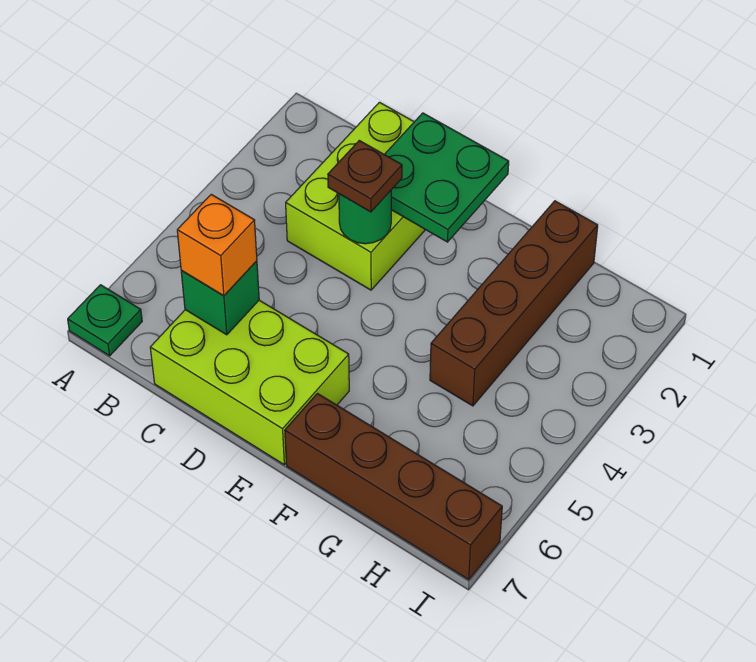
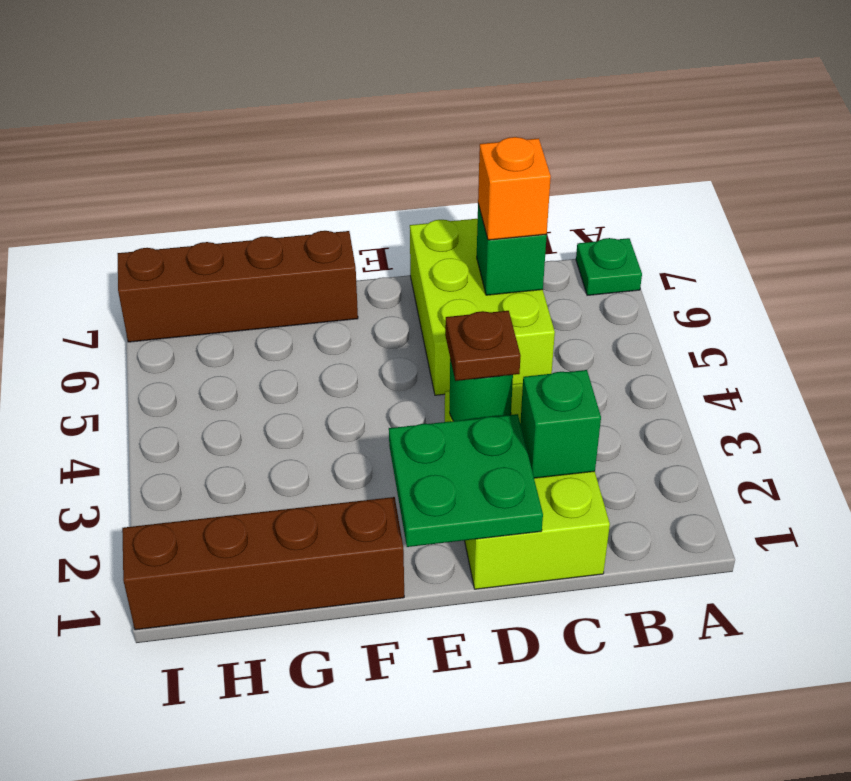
none -> green brick C2 level 2
lime brick C6:E7 level 1 -> lime brick C5:D7 level 1
brown brick G1:G4 level 1 -> brown brick F1:I1 level 1

